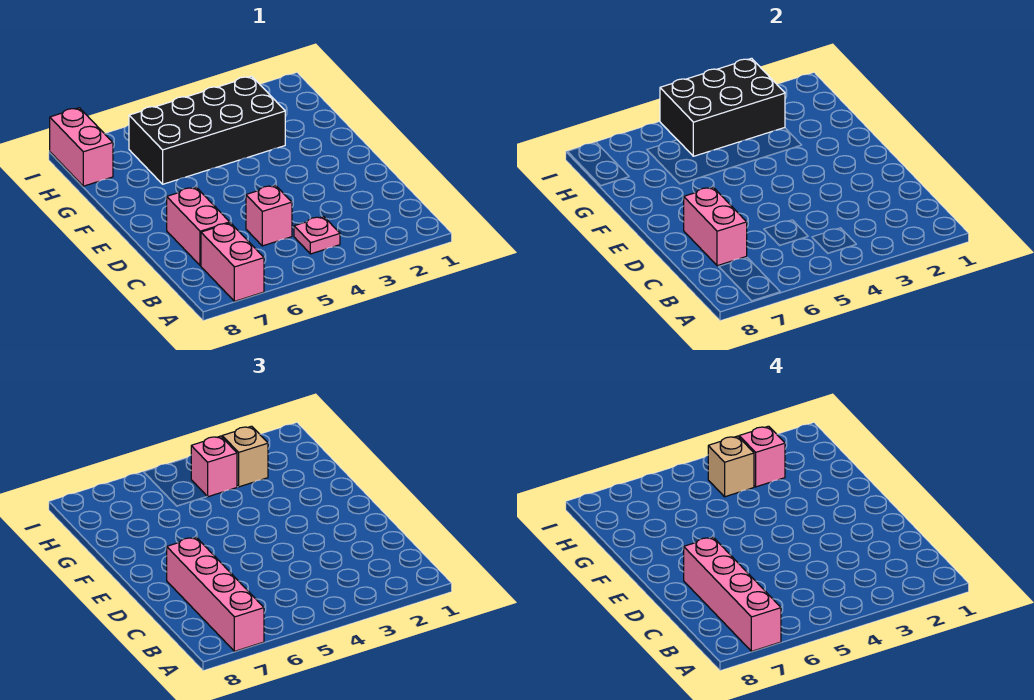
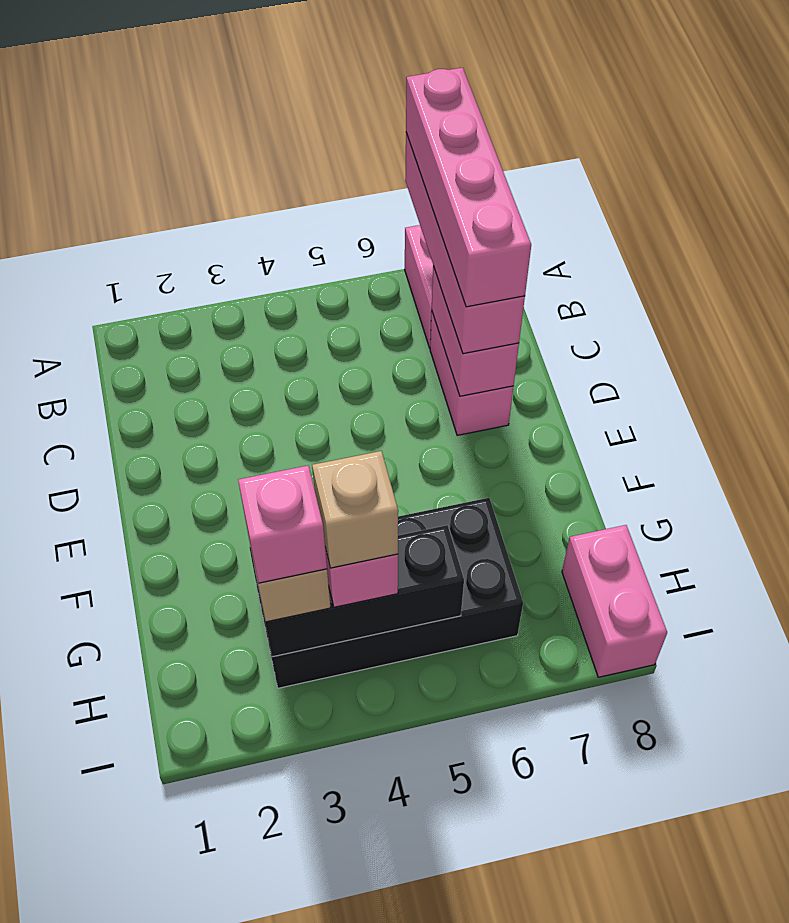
pink plate B4 level 1 -> none
pink brick C5 level 1 -> none
black brick H3:I5 level 2 -> black brick H3:H5 level 2

